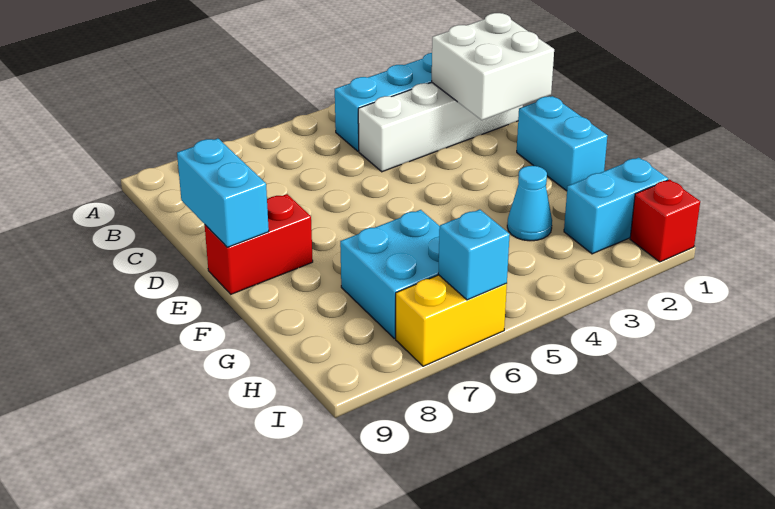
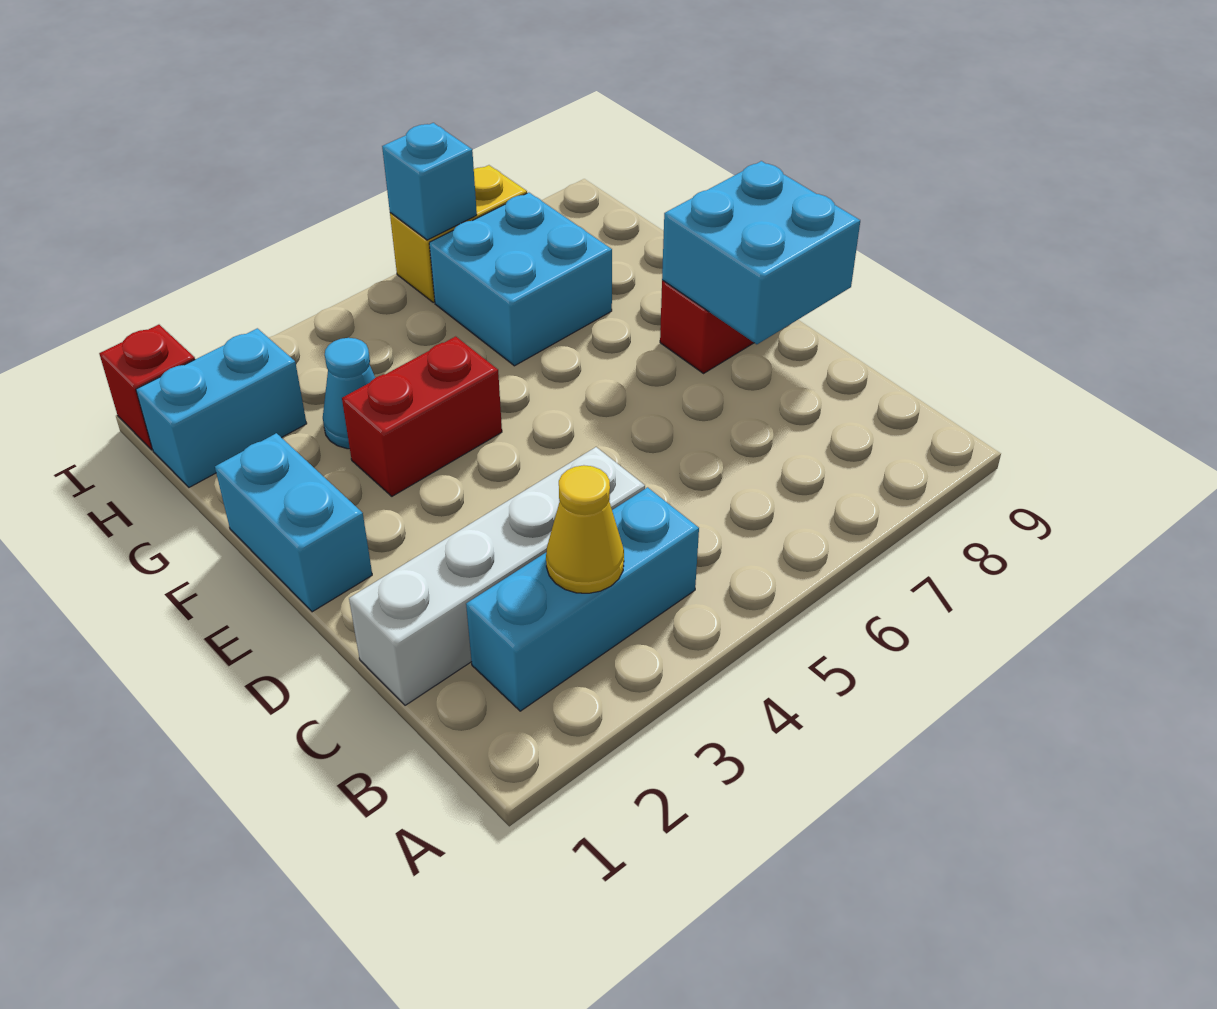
none -> yellow cone B3 level 2
white brick C1:D2 level 2 -> none
cyan brick D9:E9 level 2 -> cyan brick D8:E9 level 2
none -> red brick F3:F4 level 1

